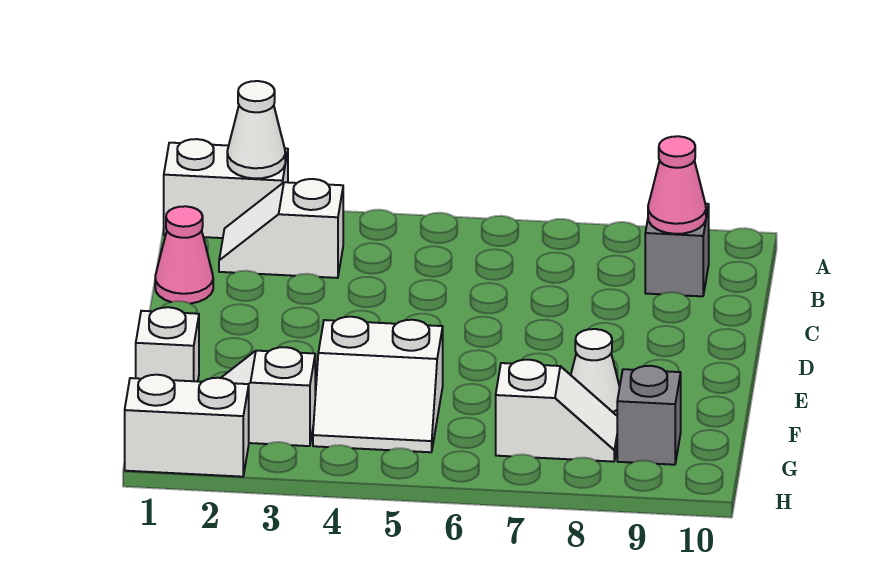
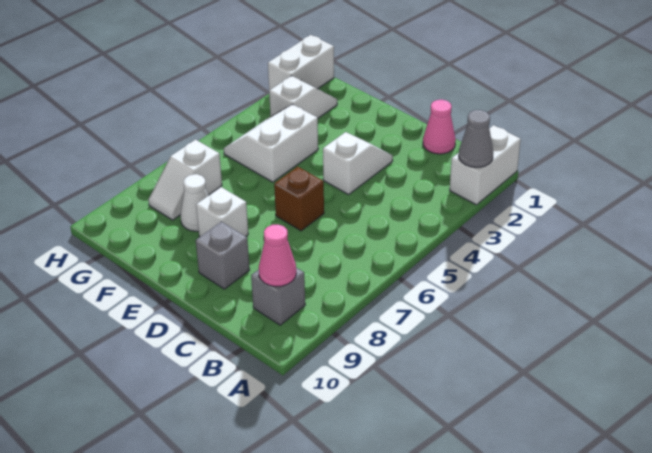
white cone A2 level 2 -> grey cone A2 level 2
white slope B2:B3 level 1 top 3 -> white slope D3:D4 level 1 top 4
none -> brown brick D6 level 1
white brick F1 level 1 -> white brick E8 level 1
grey brick G9 level 1 -> grey brick D9 level 1

